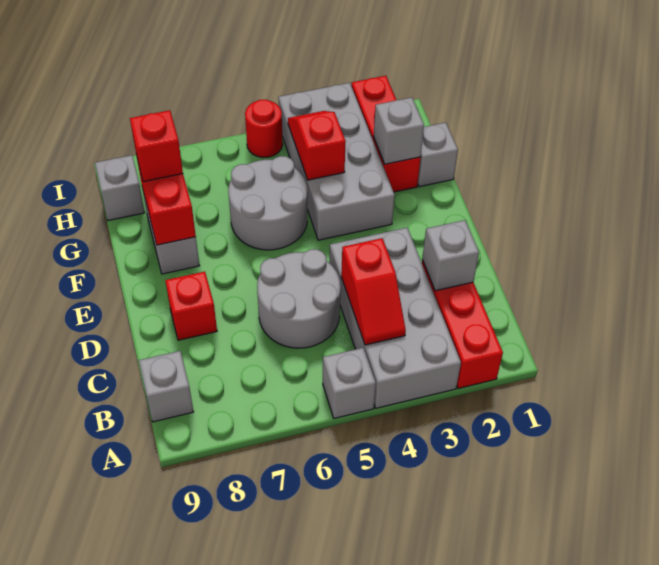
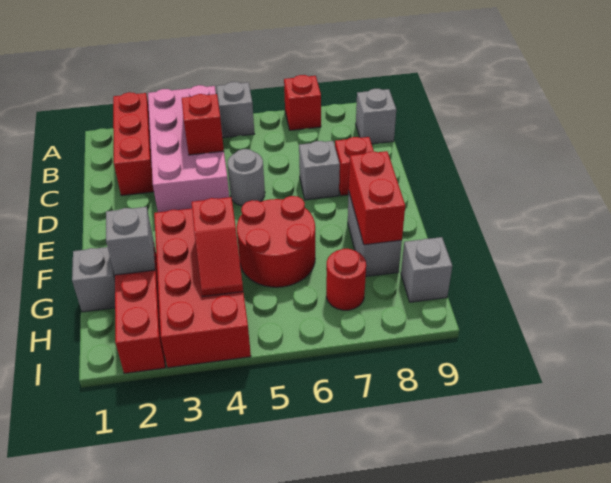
grey brick A3:D4 level 1 -> pink brick A3:D4 level 1
grey brick C2 level 2 -> grey brick D7 level 1
grey round brick C5:D6 level 1 -> grey round brick D5 level 1
grey brick F3:I4 level 1 -> red brick F3:I4 level 1
grey round brick F5:G6 level 1 -> red round brick F5:G6 level 1
red brick G8 level 3 -> red brick A7 level 1
red round brick I5 level 1 -> red round brick H7 level 1

